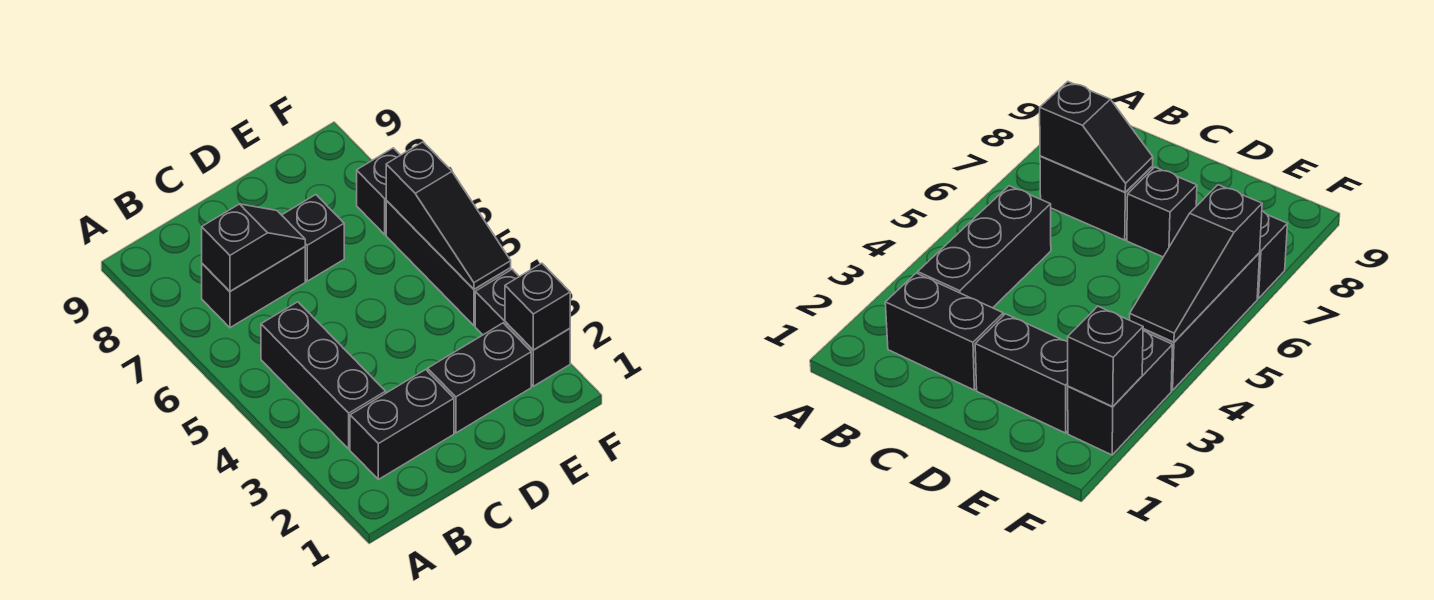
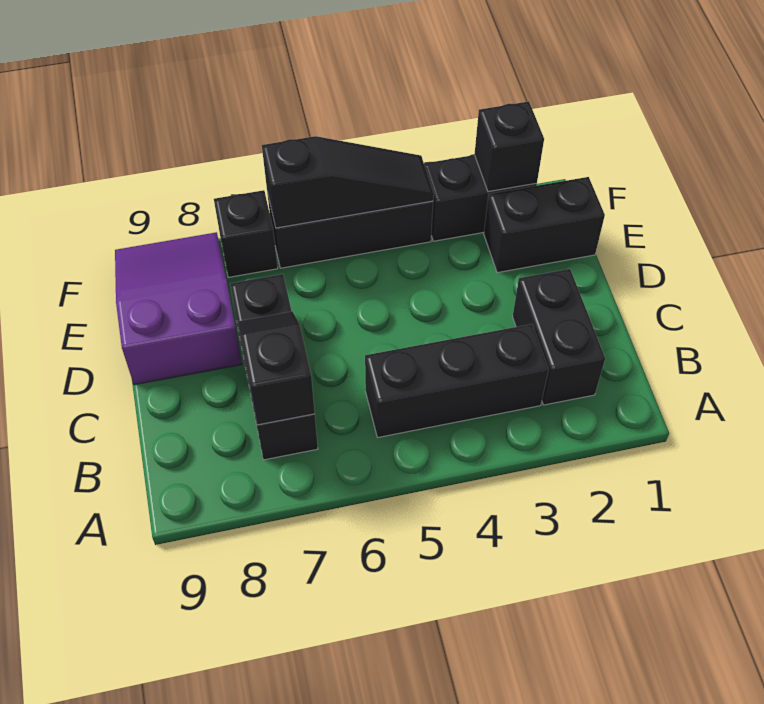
black brick D2:E2 level 1 -> black brick E1:E2 level 1
none -> purple slope D8:F9 level 1 top D

